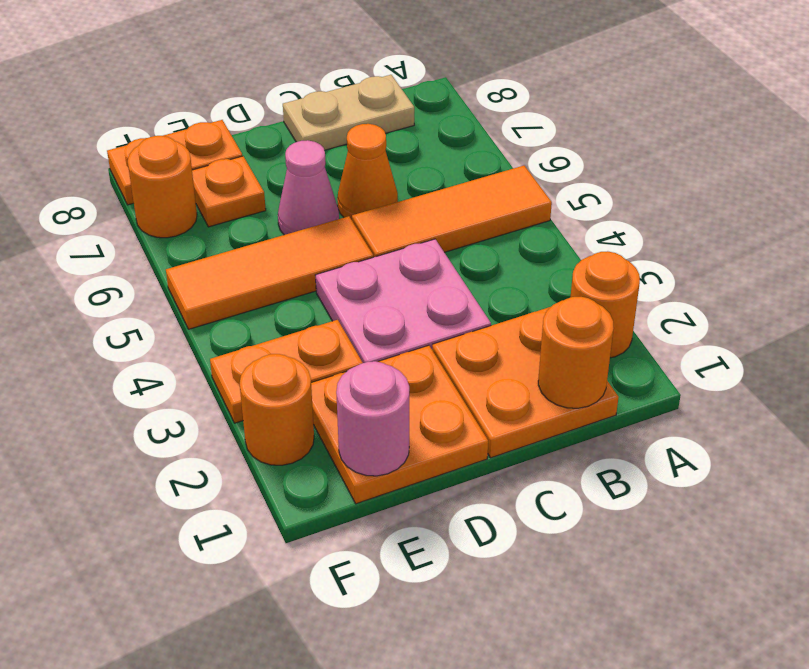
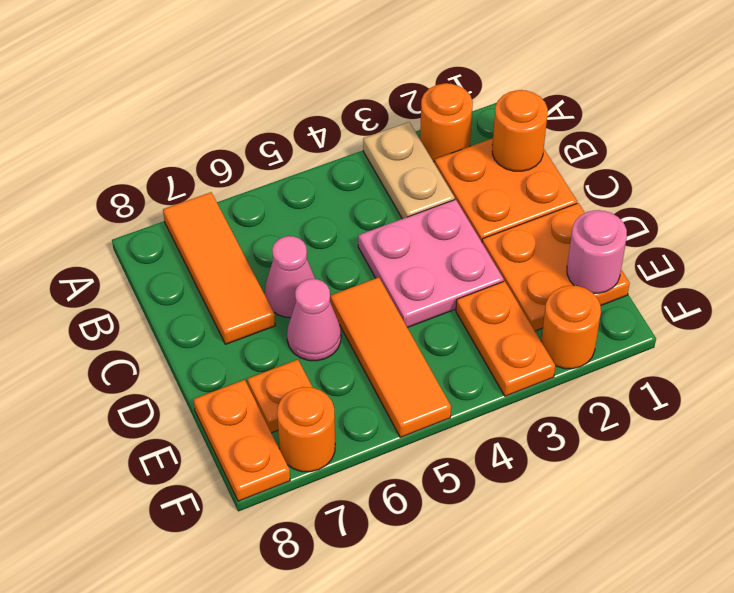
orange tile A5:C5 level 1 -> orange tile A7:C7 level 1
tan plate B8:C8 level 1 -> tan plate A3:B3 level 1
orange cone C6 level 1 -> pink cone C6 level 1

